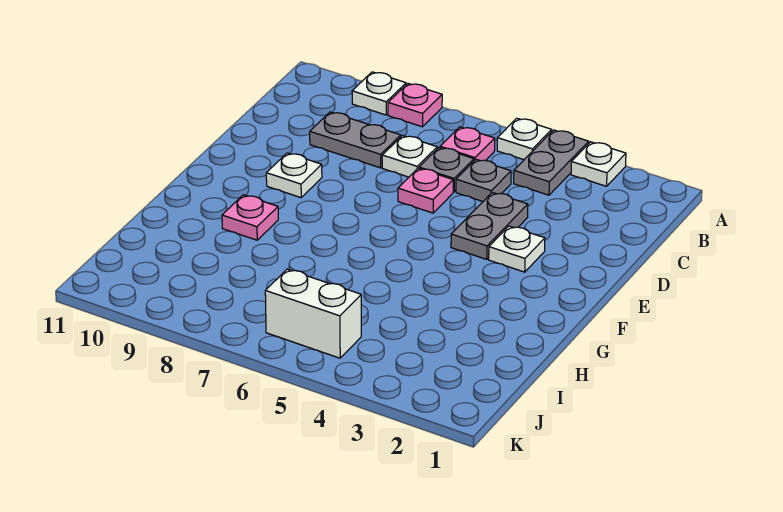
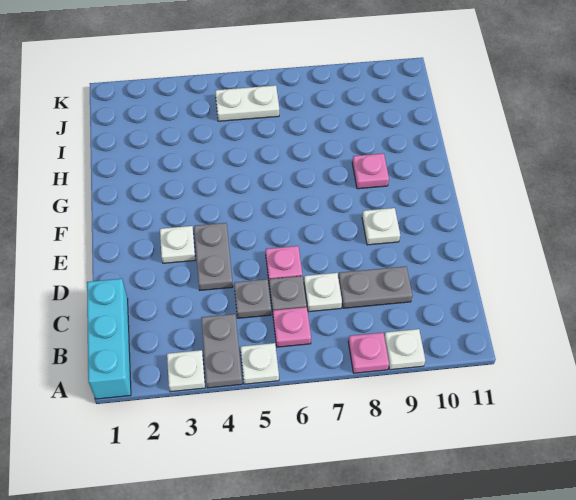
none -> cyan brick A1:C1 level 1
white brick J5:J6 level 1 -> white plate J5:J6 level 1

